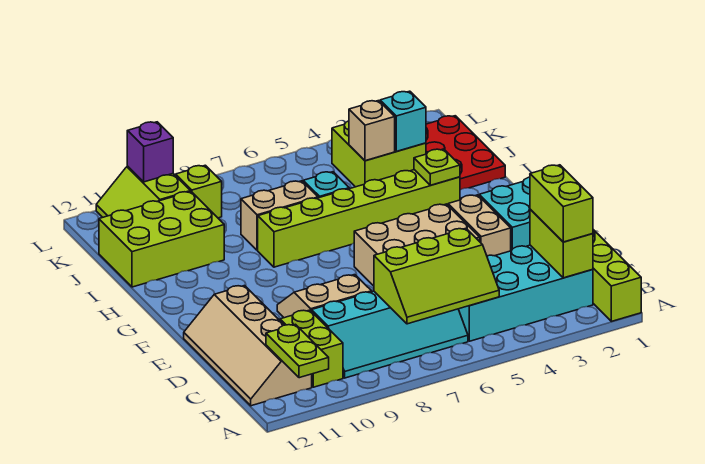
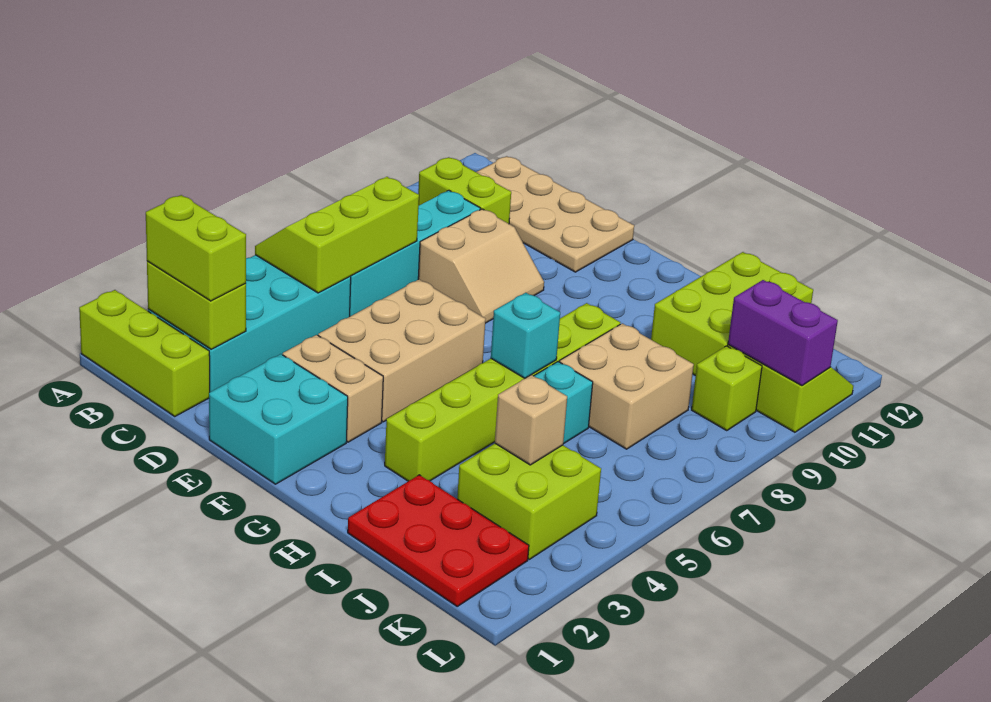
lime plate A11:B11 level 2 -> none
tan slope B11:E12 level 1 top 11 -> tan plate B11:E12 level 1
lime plate H3 level 2 -> none
tan brick I7:I8 level 1 -> tan brick I7:J8 level 1
cyan brick J3 level 2 -> cyan brick H6 level 2
purple brick L10 level 2 -> purple brick K10:L10 level 2

